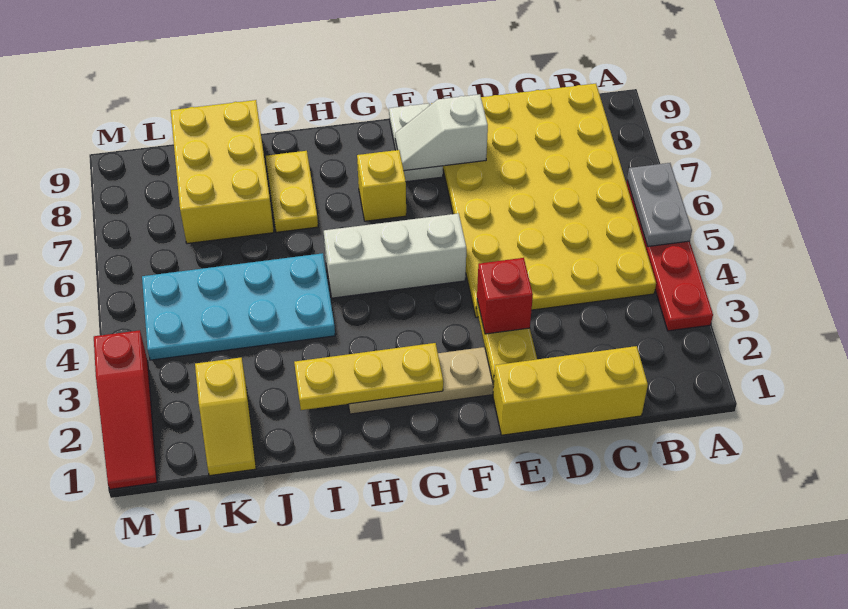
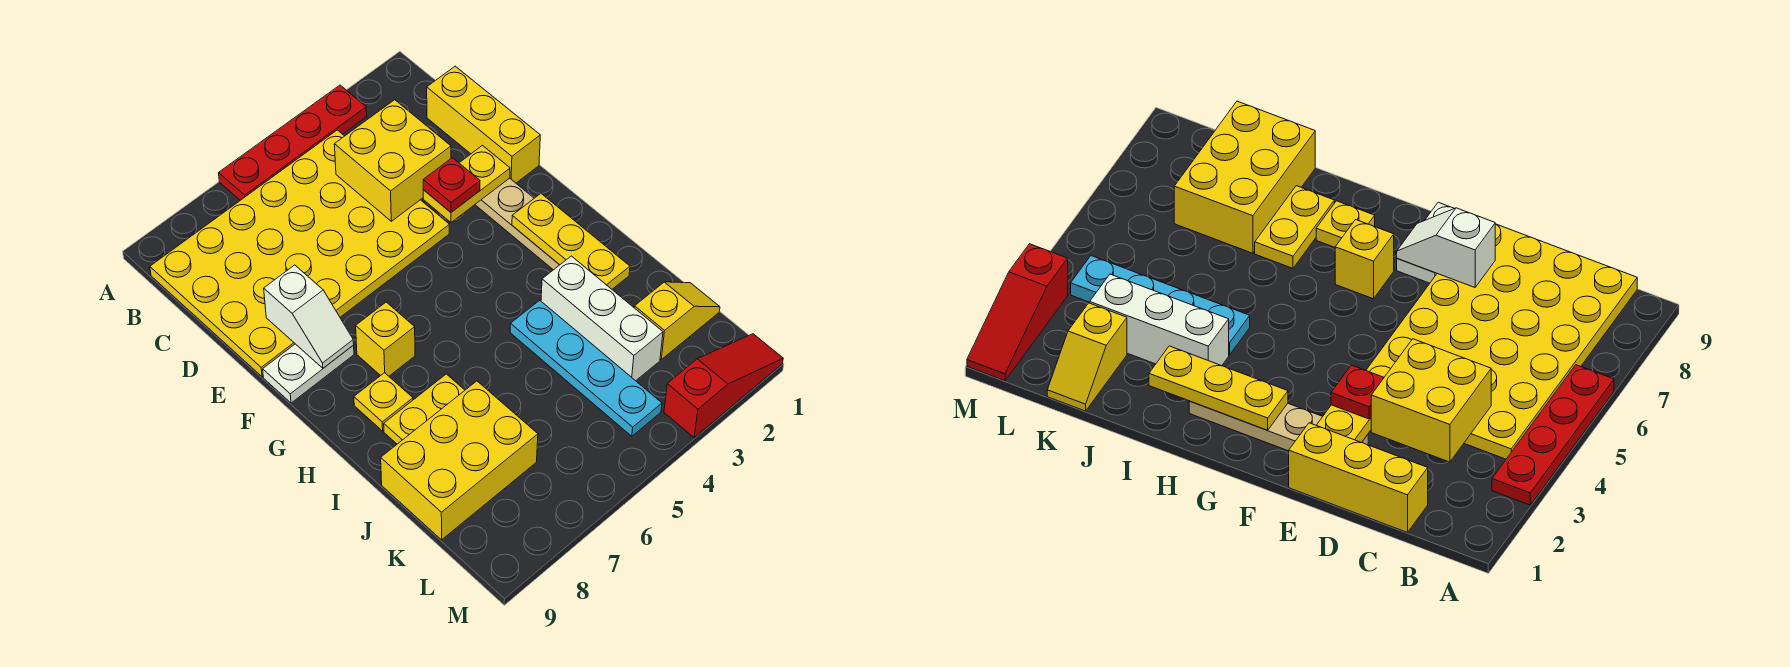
grey plate A5:A6 level 2 -> none
none -> yellow brick C3:D4 level 2
red brick E3 level 3 -> red plate E3 level 3
white brick F5:H5 level 1 -> white brick I3:K3 level 1
none -> yellow plate H8 level 1
cyan plate I4:L5 level 1 -> cyan plate I4:L4 level 1

